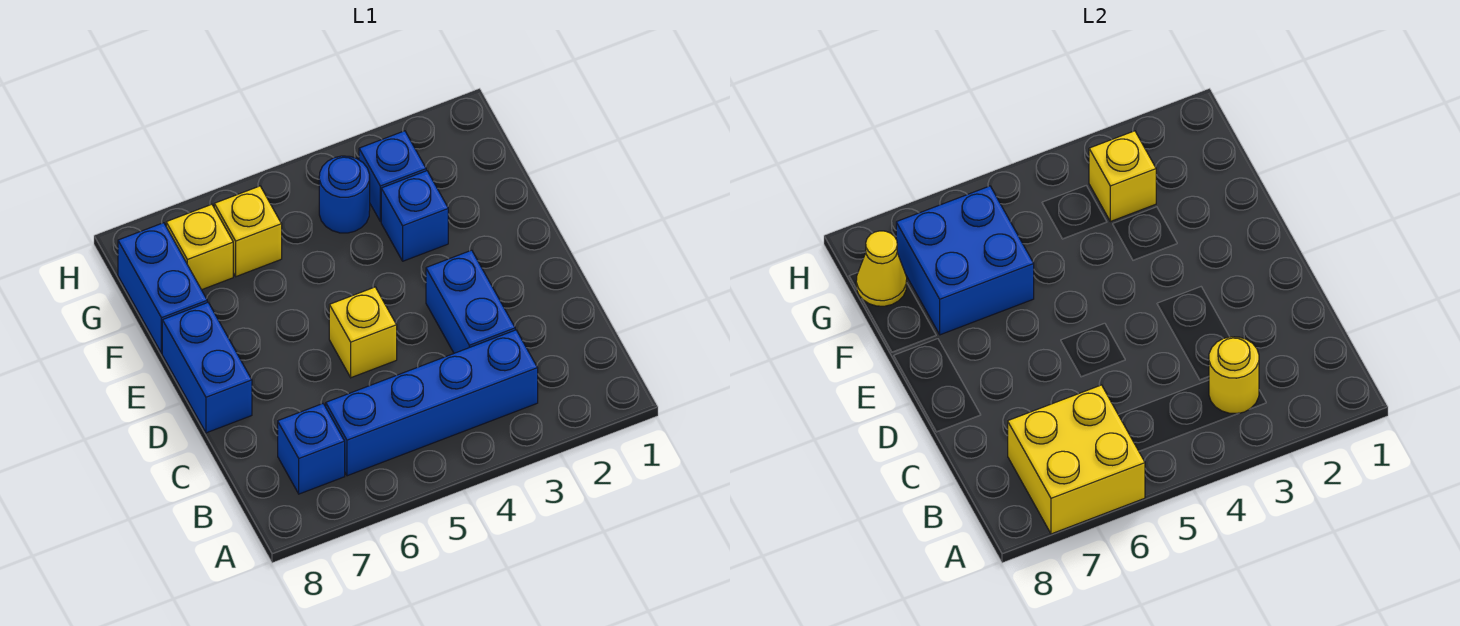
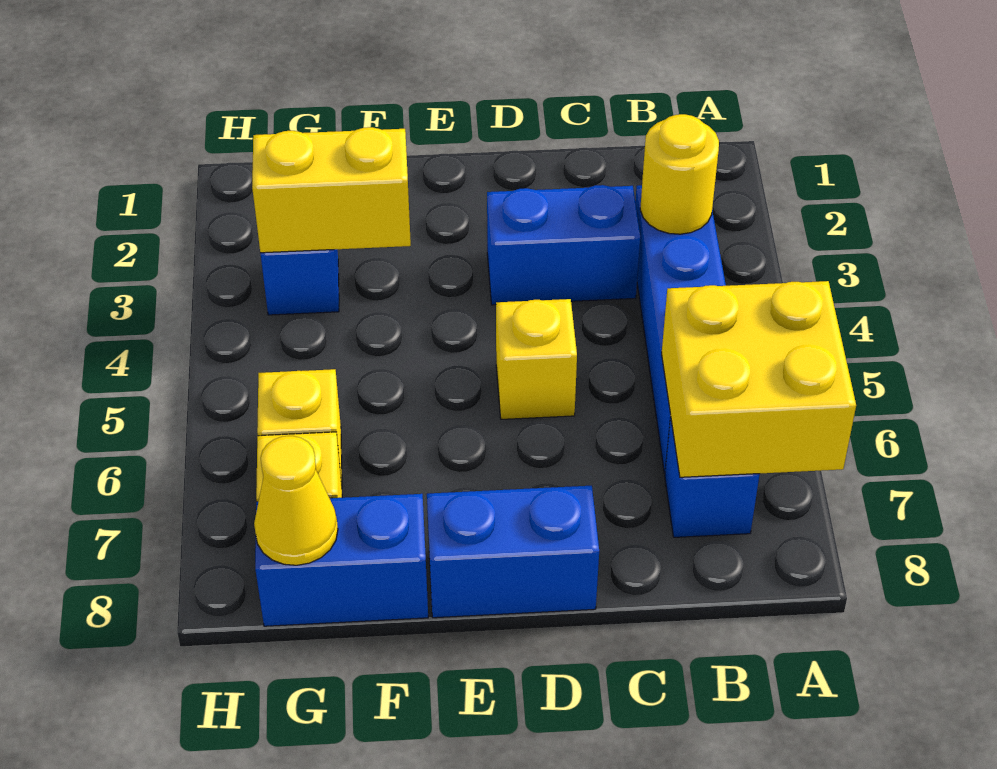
blue brick F3 level 1 -> none
blue brick F6:G7 level 2 -> none
yellow brick G3 level 2 -> yellow brick F3:G3 level 2
blue round brick G4 level 1 -> none

